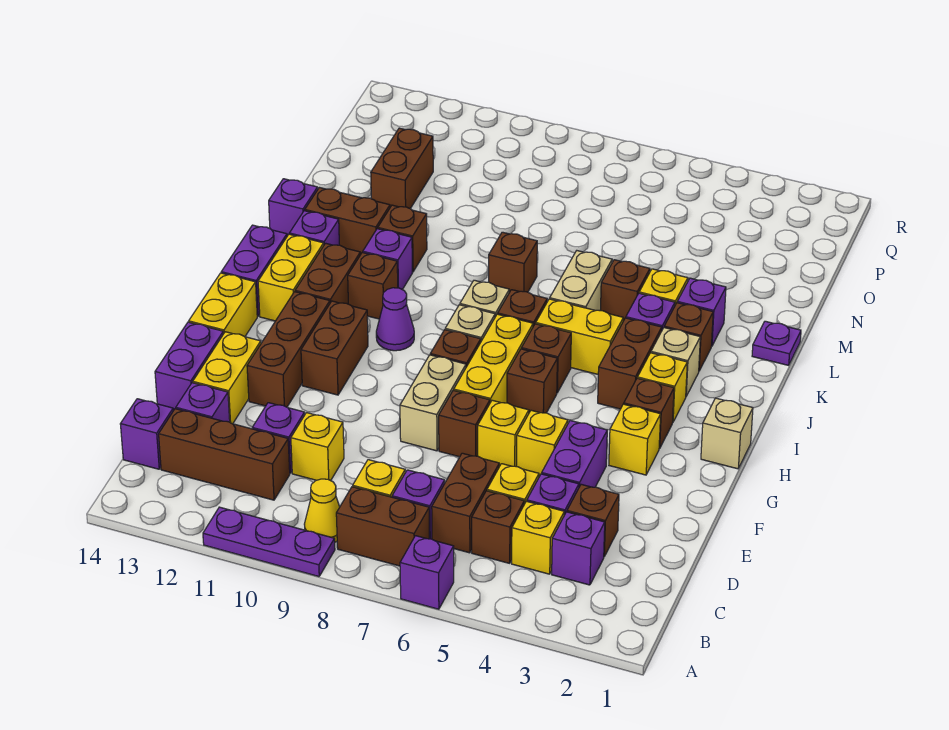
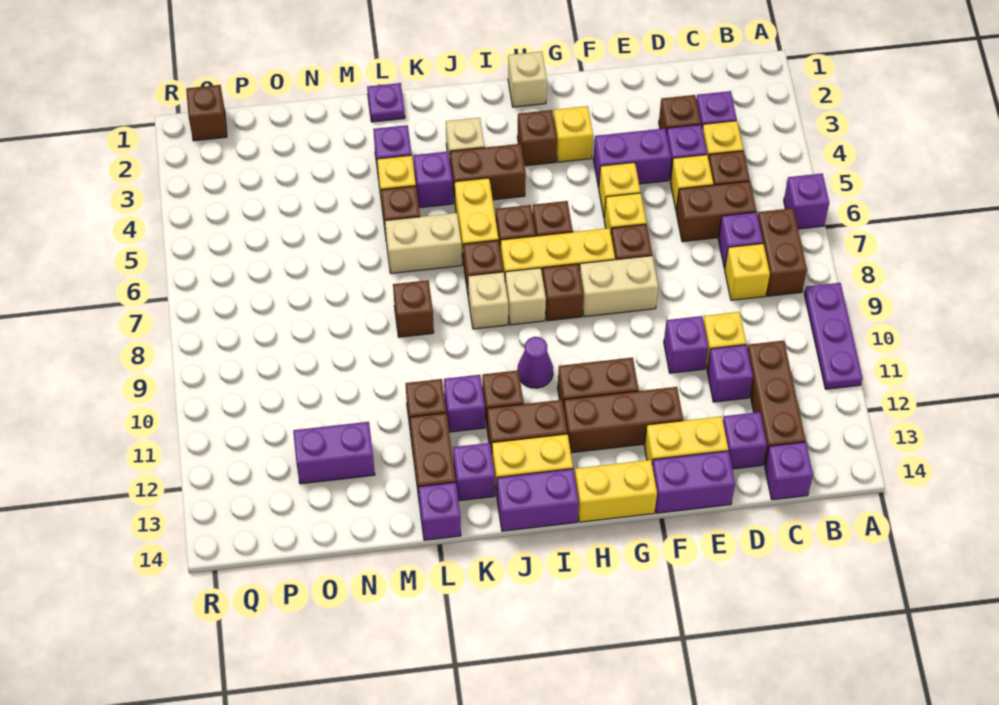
yellow cone B9 level 1 -> none
none -> purple brick E10 level 1
yellow brick I3 level 1 -> none
brown brick K3 level 1 -> brown brick Q1 level 1
brown brick N12:O12 level 1 -> purple brick N12:O12 level 1

